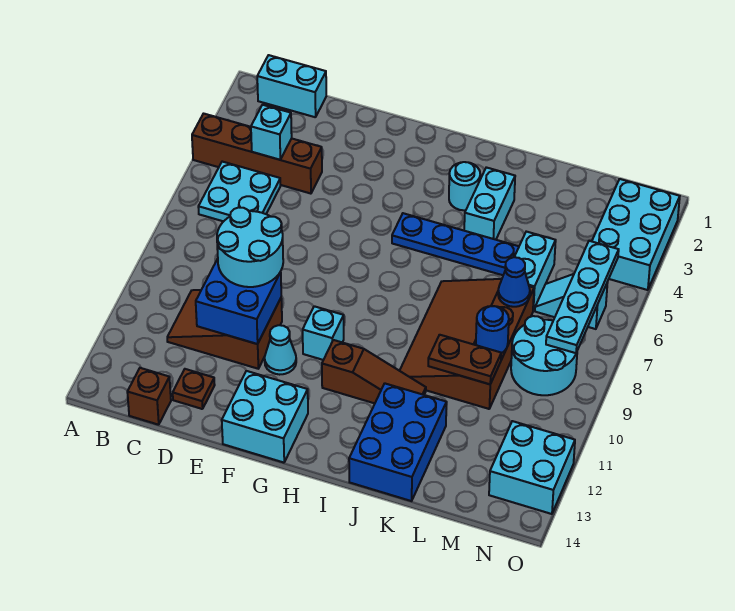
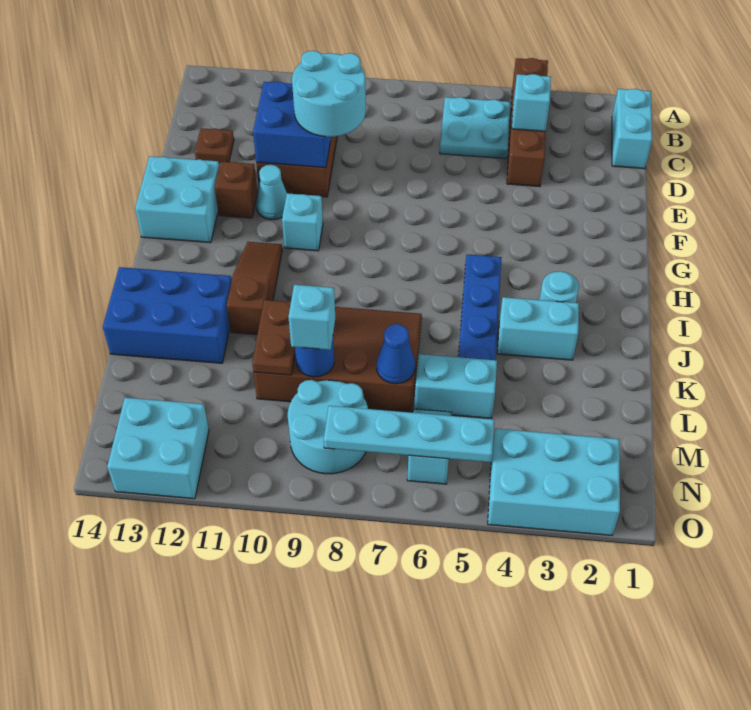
brown brick C14 level 1 -> brown brick F12 level 1
brown slope H11:J11 level 1 top H -> brown slope H11:J11 level 1 top J
none -> cyan brick L9 level 3

